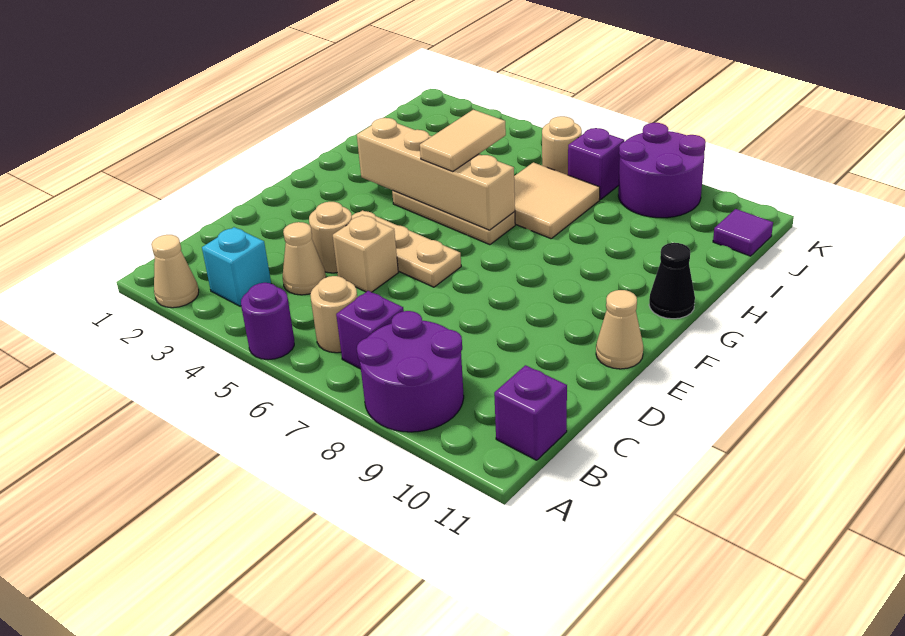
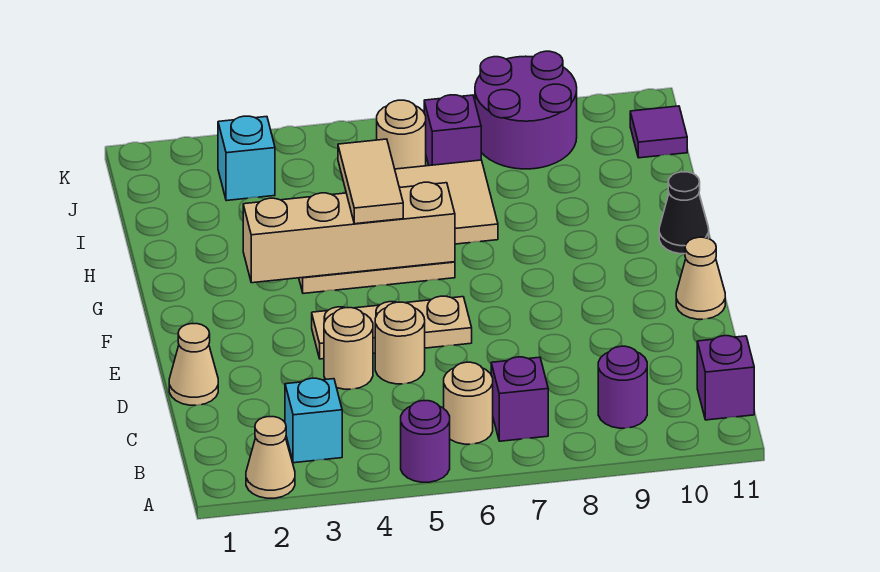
purple round brick A8:B9 level 1 -> purple round brick B9 level 1
tan cone C4 level 1 -> tan cone D1 level 1
tan brick D5 level 1 -> tan round brick D5 level 1
none -> cyan brick J3 level 1

